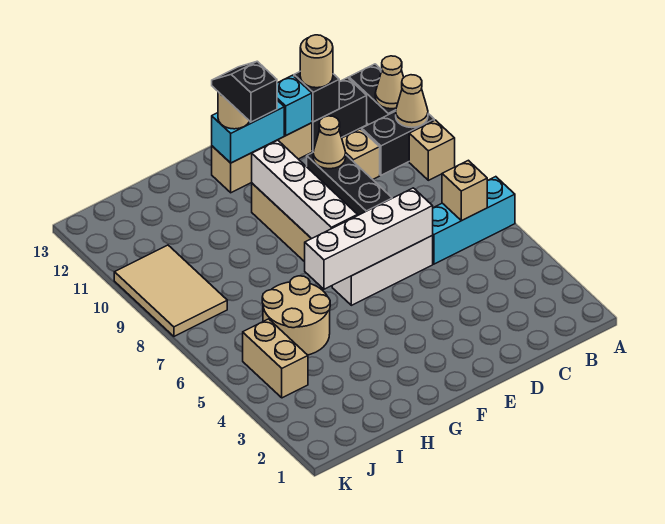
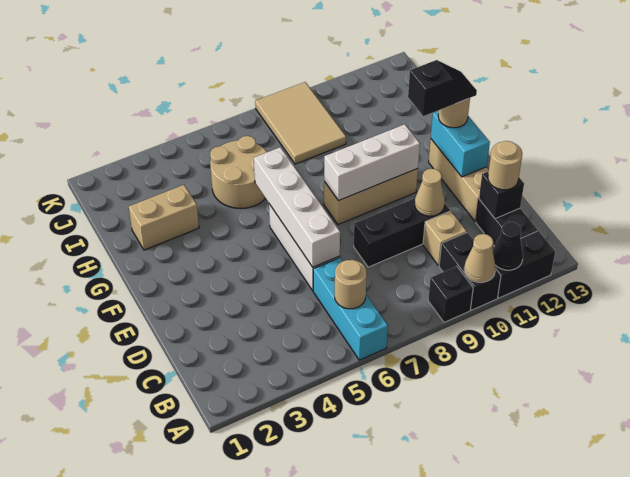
tan brick A9 level 1 -> black brick A9 level 1
tan cone A11 level 2 -> black cone A11 level 2
tan brick B6 level 2 -> tan round brick B6 level 2
cyan brick D12 level 2 -> none
white brick F7:F10 level 2 -> white brick F8:F10 level 2
tan brick J4:J5 level 1 -> tan brick H2:H3 level 1
tan tile J8:K10 level 1 -> tan tile I8:K9 level 1

